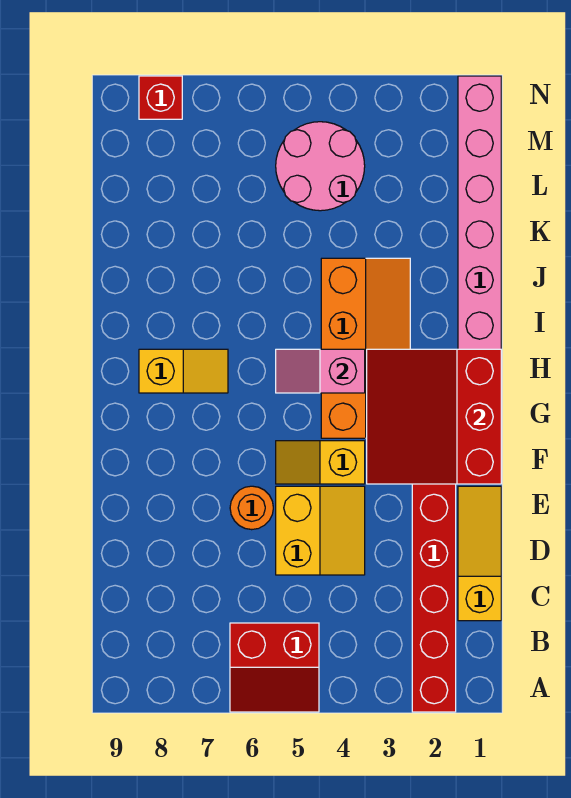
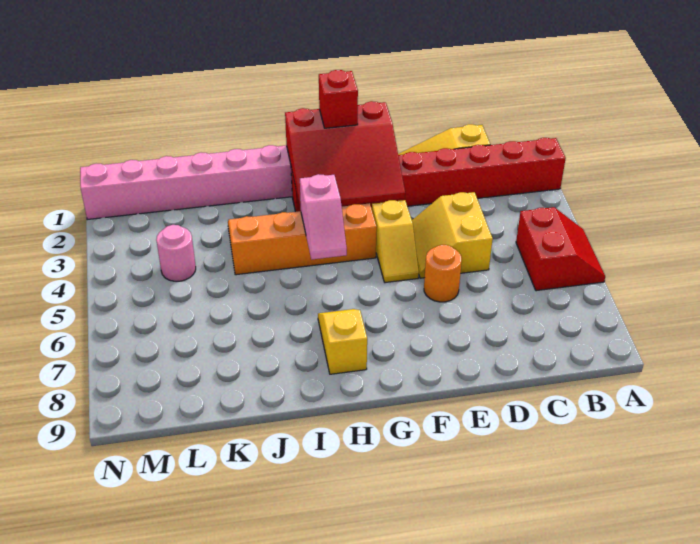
yellow slope D4:E5 level 1 top 5 -> yellow slope D4:E5 level 1 top D
pink round brick L4:M5 level 1 -> pink round brick L4 level 1
red brick N8 level 1 -> red brick G1 level 3

